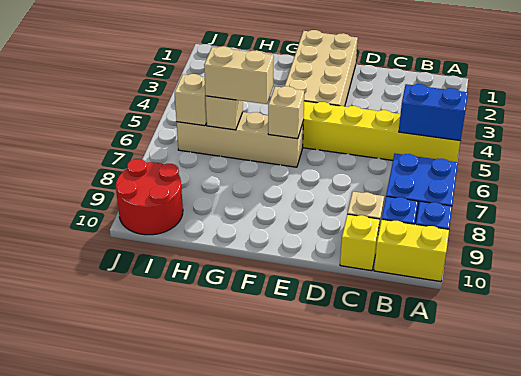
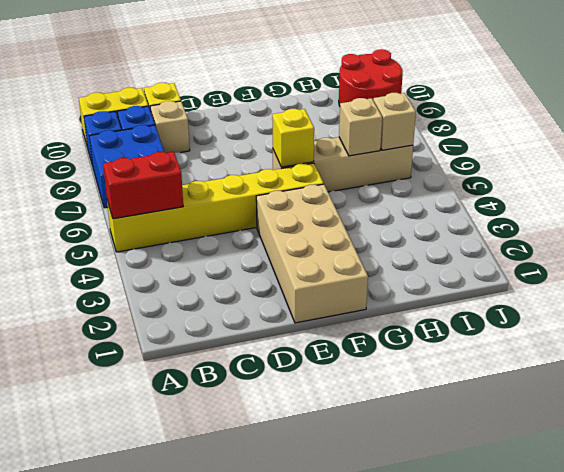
blue brick A5:B5 level 2 -> red brick A5:B5 level 2
tan brick F6 level 2 -> yellow brick F6 level 2
tan brick G6:H6 level 3 -> none

